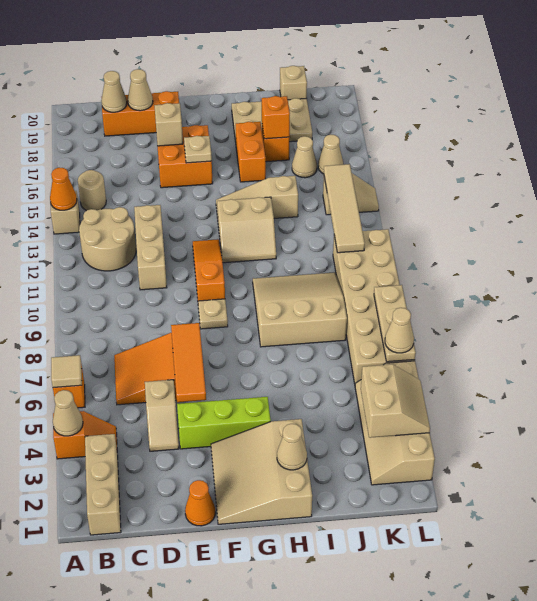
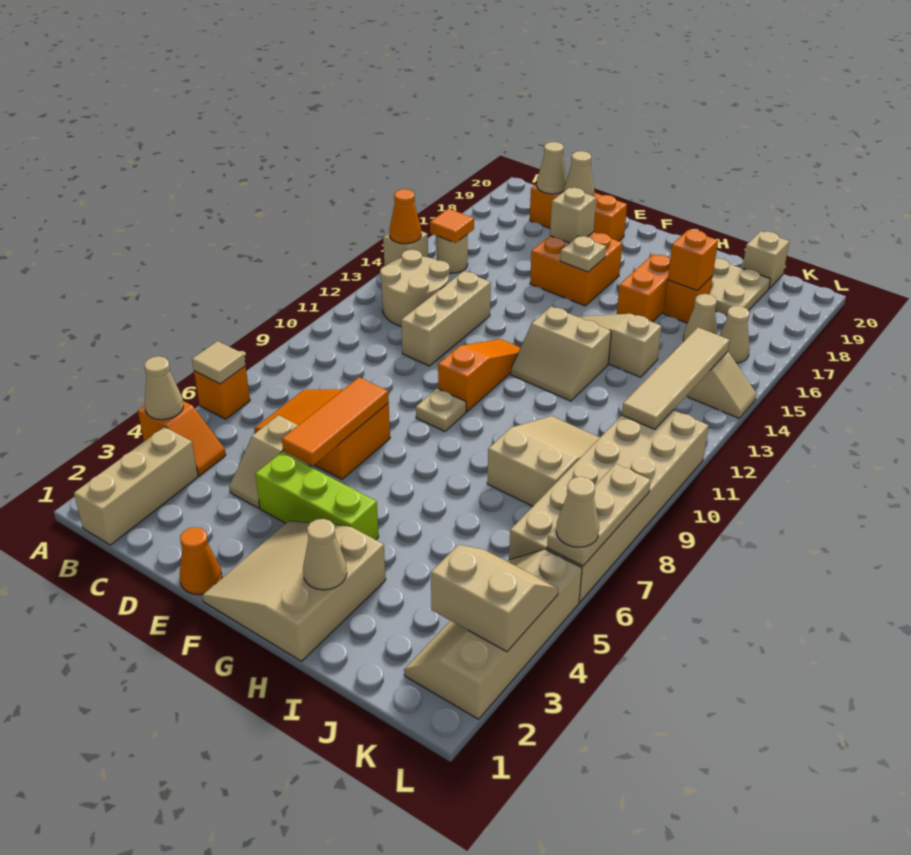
none -> orange tile B15 level 2
tan slope H8:J10 level 1 top 8 -> tan slope I8:J10 level 1 top 8
tan slope K3:L4 level 2 top K -> tan slope K3:L4 level 2 top 3

